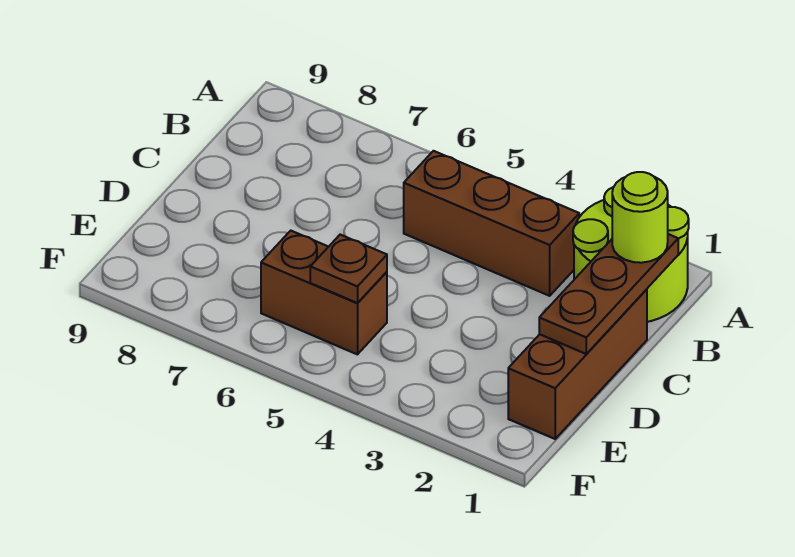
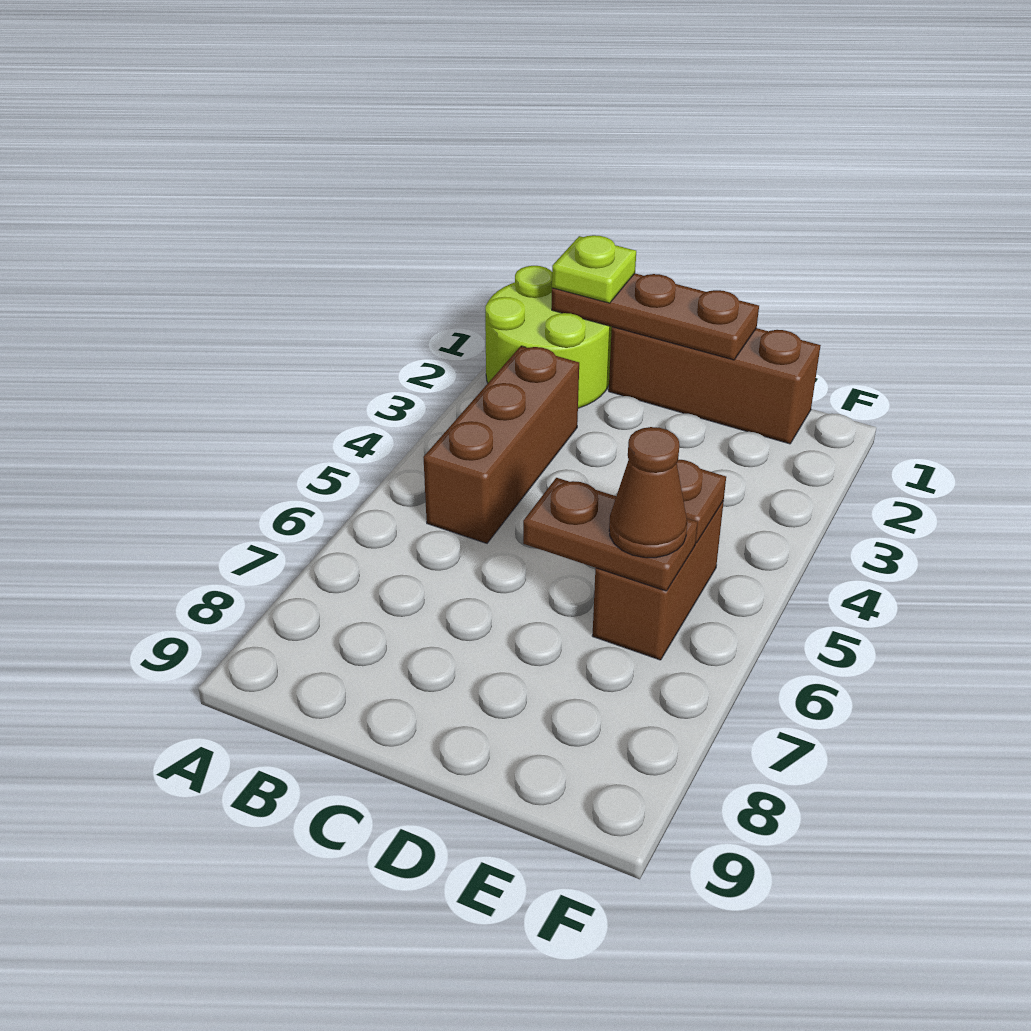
lime round brick B1 level 3 -> lime plate B1 level 3
none -> brown plate D6:E6 level 2
none -> brown cone E6 level 3

